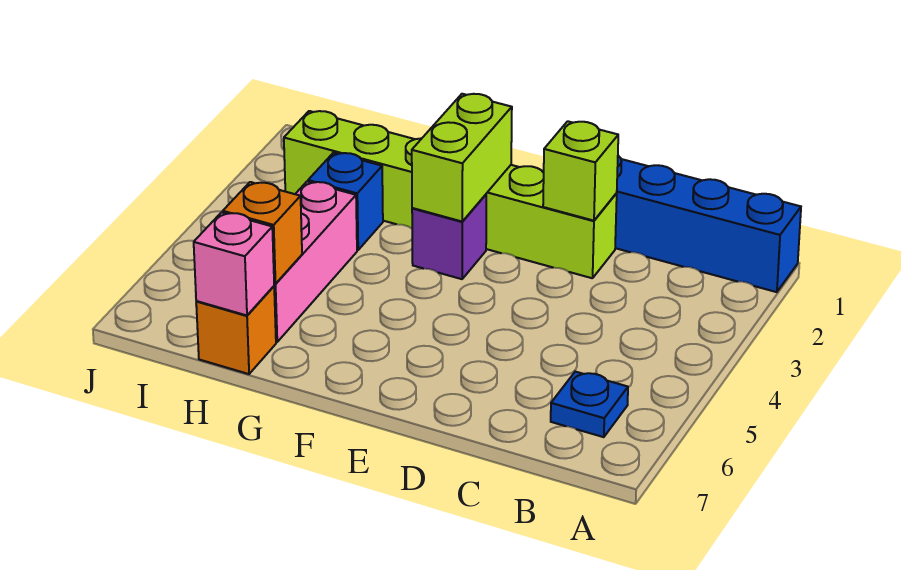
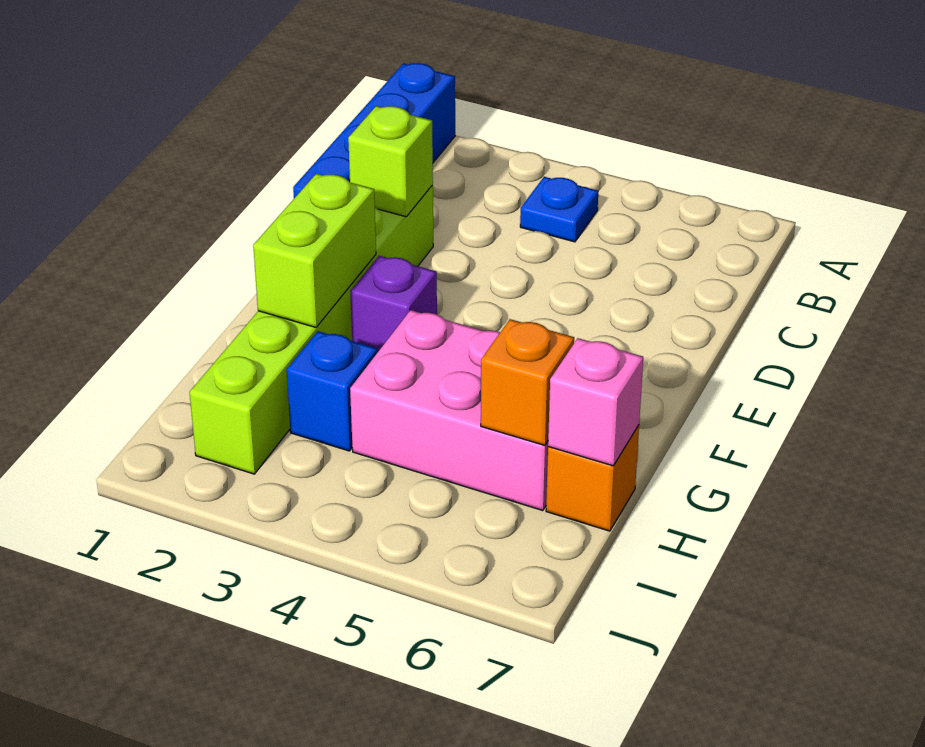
blue plate B6 level 1 -> blue plate B4 level 1
lime brick F2:F3 level 2 -> lime brick F2:G2 level 2
pink brick H4:H6 level 1 -> pink brick G4:H6 level 1

